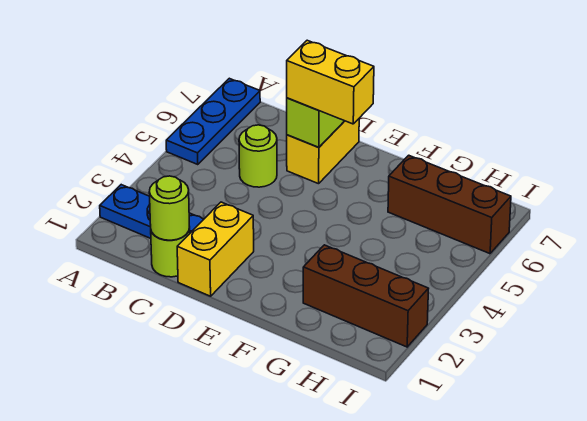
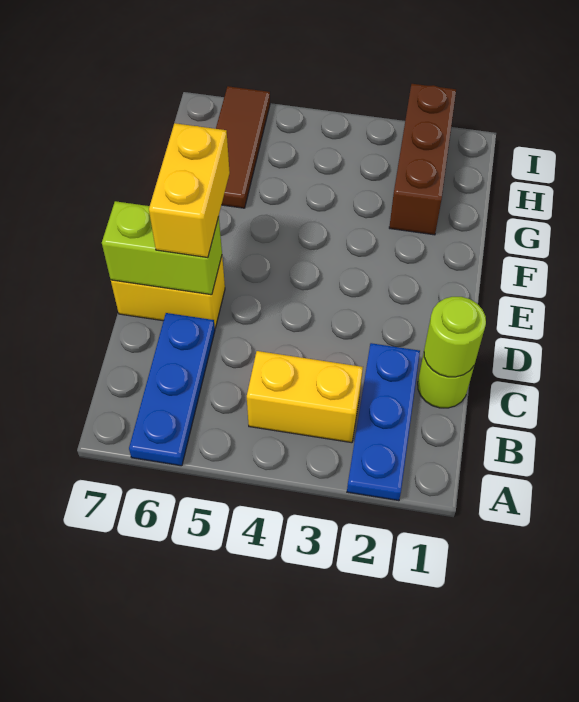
blue plate A5:A7 level 1 -> blue plate A6:C6 level 1
lime round brick C5 level 1 -> none
yellow brick D1:D2 level 1 -> yellow brick B3:B4 level 1
brown brick G6:I6 level 1 -> brown tile G6:I6 level 1

